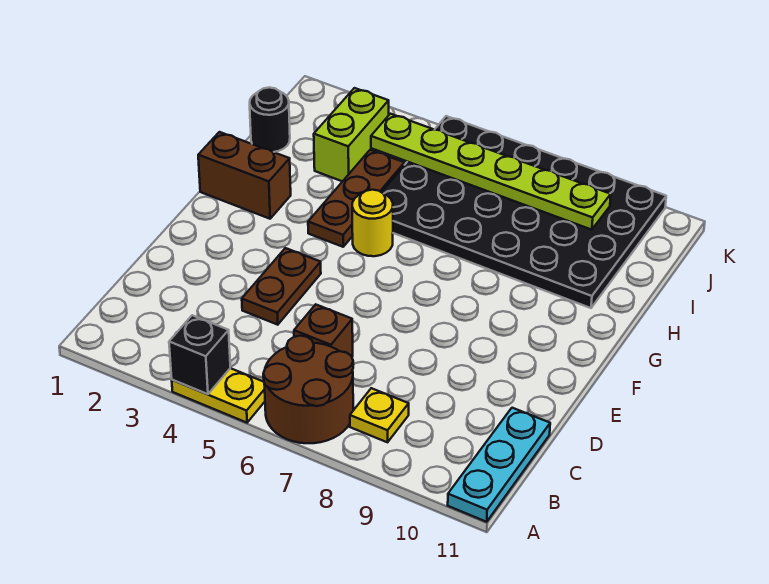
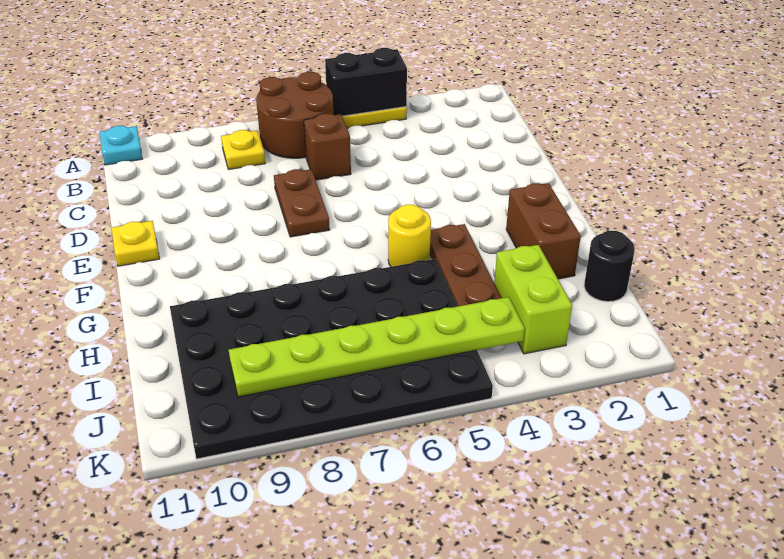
black brick A4 level 2 -> black brick A4:A5 level 2
cyan plate A11:C11 level 1 -> cyan plate A11 level 1
brown plate D4:E4 level 1 -> brown plate D7:E7 level 1
none -> yellow plate E11 level 1
brown brick G1:G2 level 1 -> brown brick G2:H2 level 1

